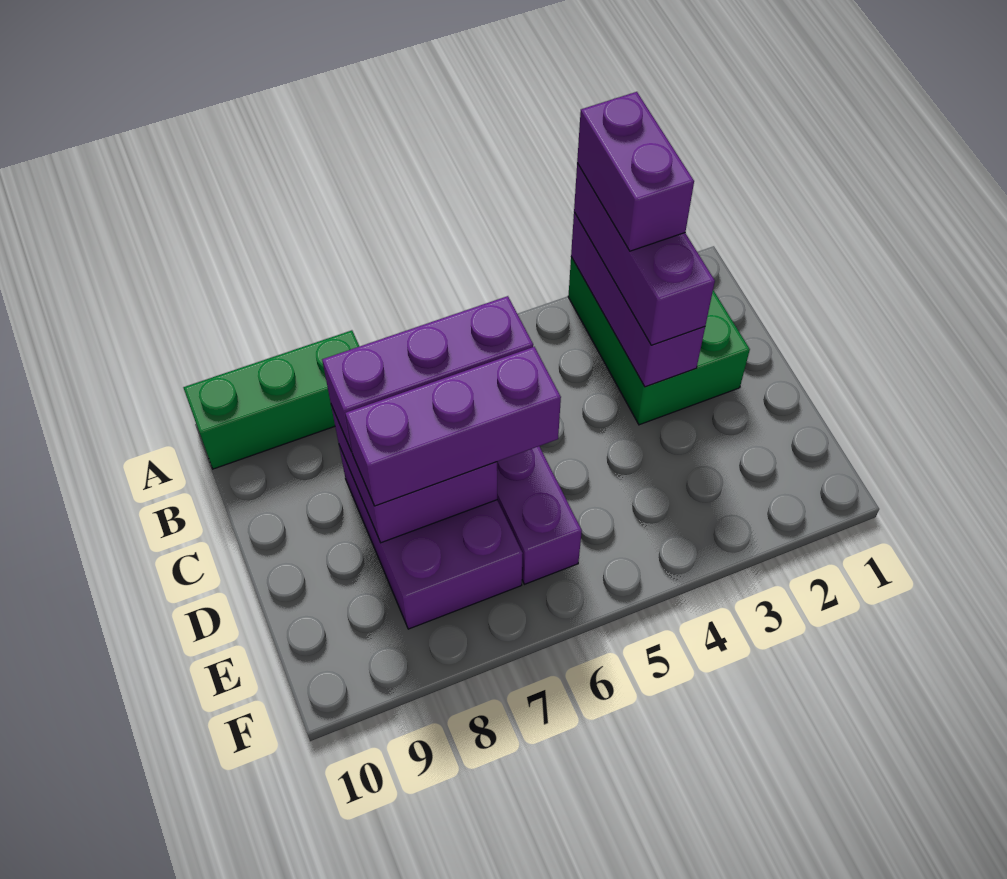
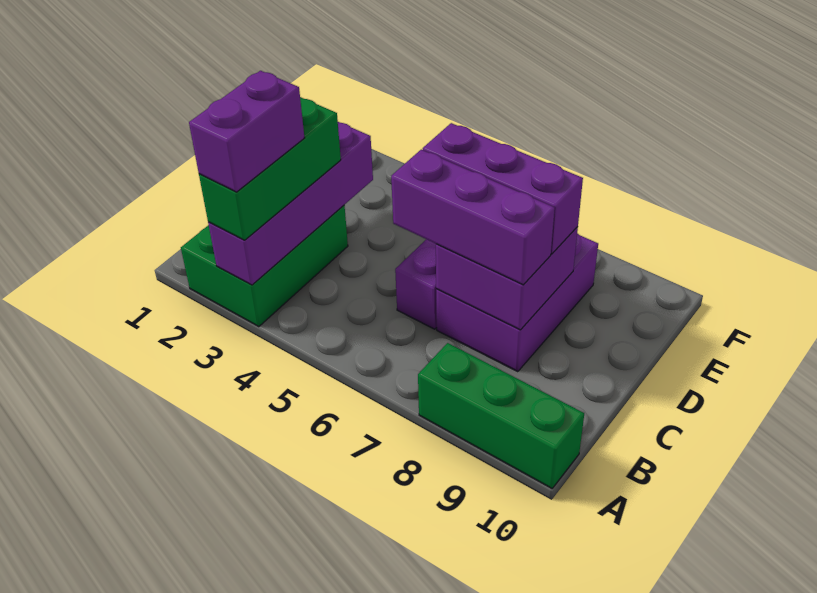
purple brick A3:C3 level 2 -> purple brick A3:D3 level 2
purple brick A3:C3 level 3 -> green brick A3:C3 level 3

